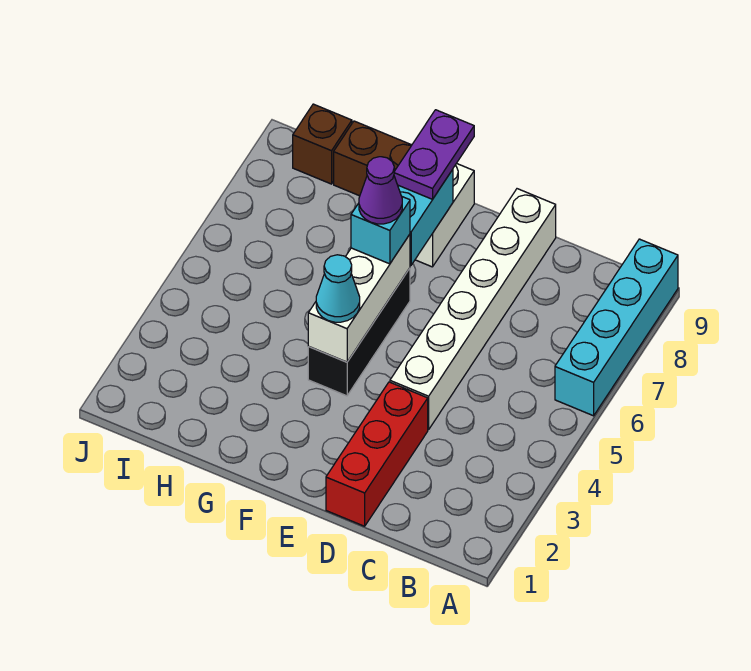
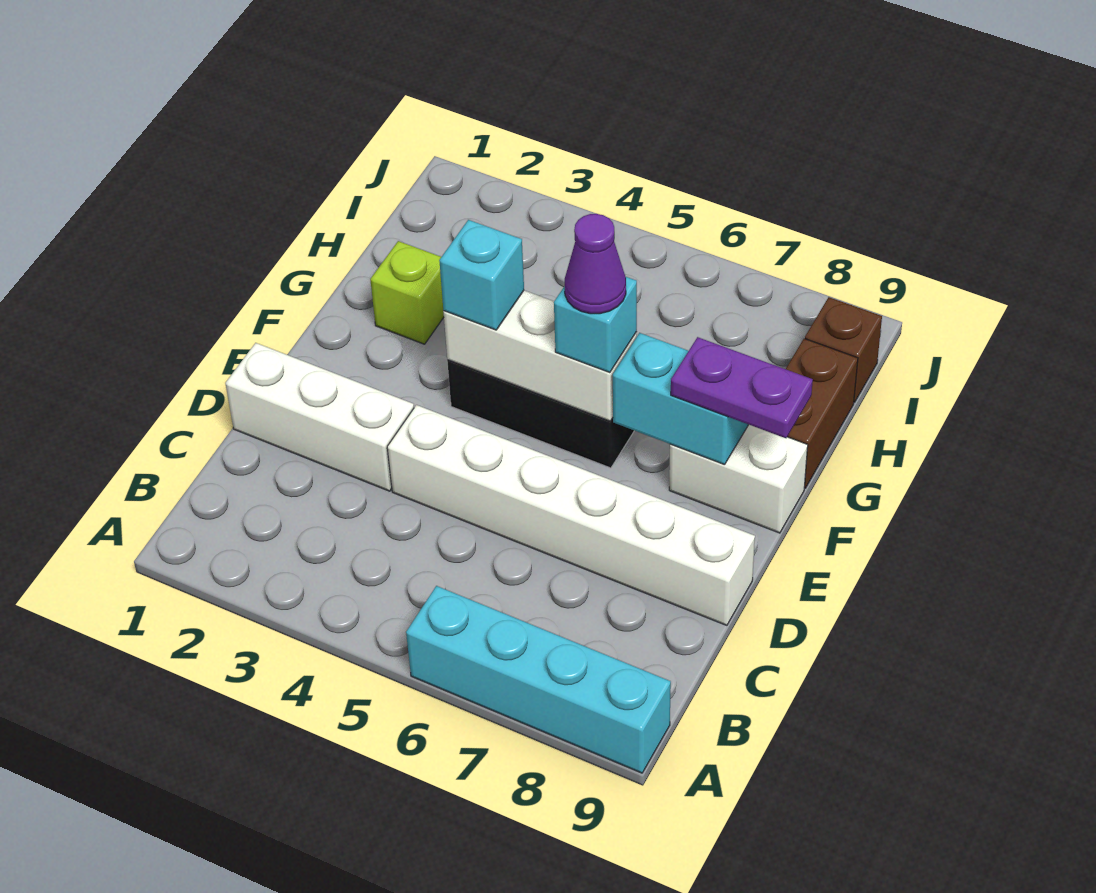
red brick D1:D3 level 1 -> white brick D1:D3 level 1
cyan cone F4 level 3 -> cyan brick F4 level 3
none -> lime brick G2 level 1

